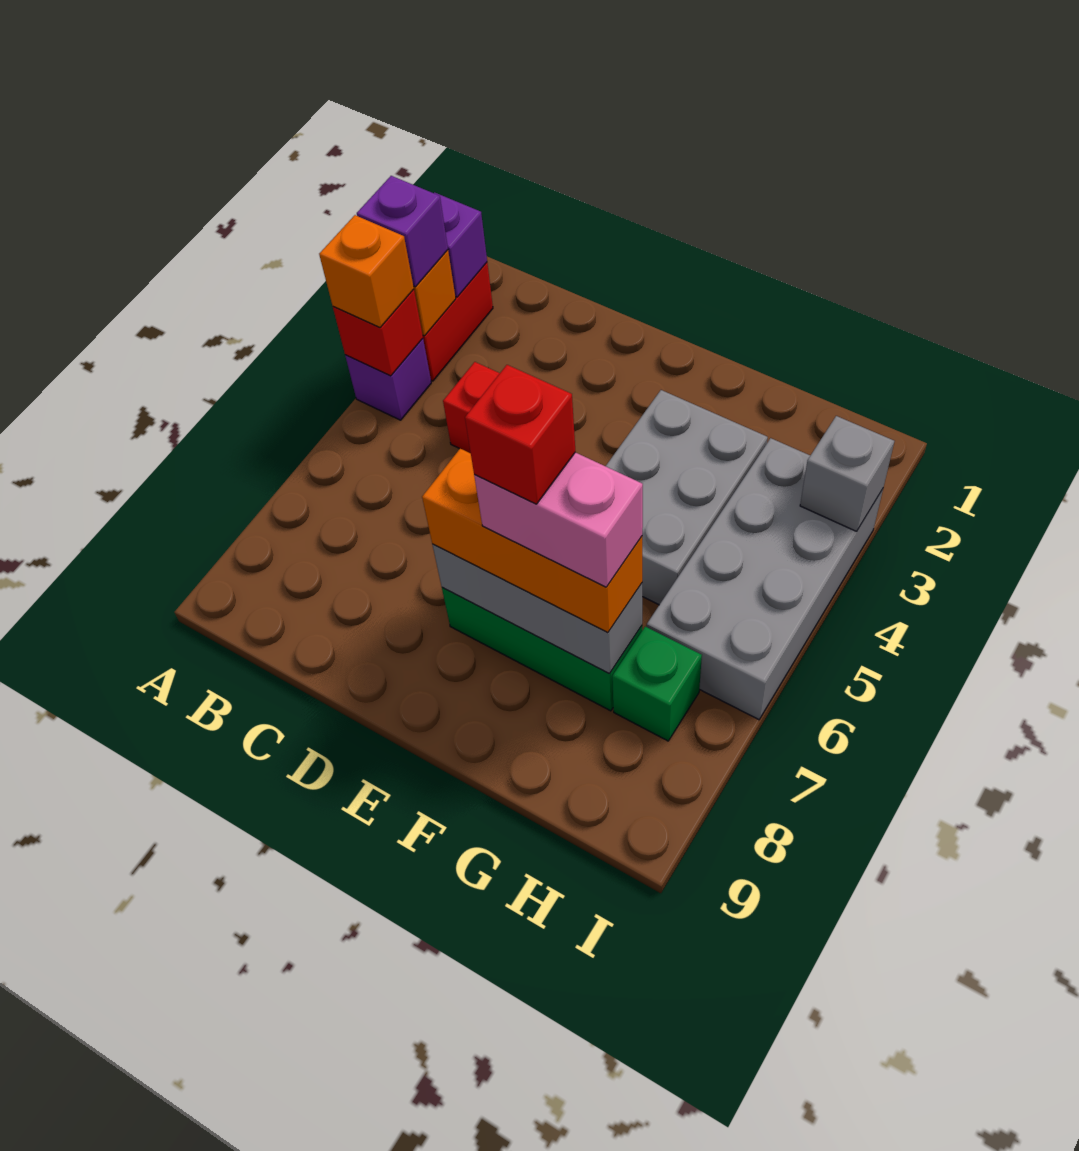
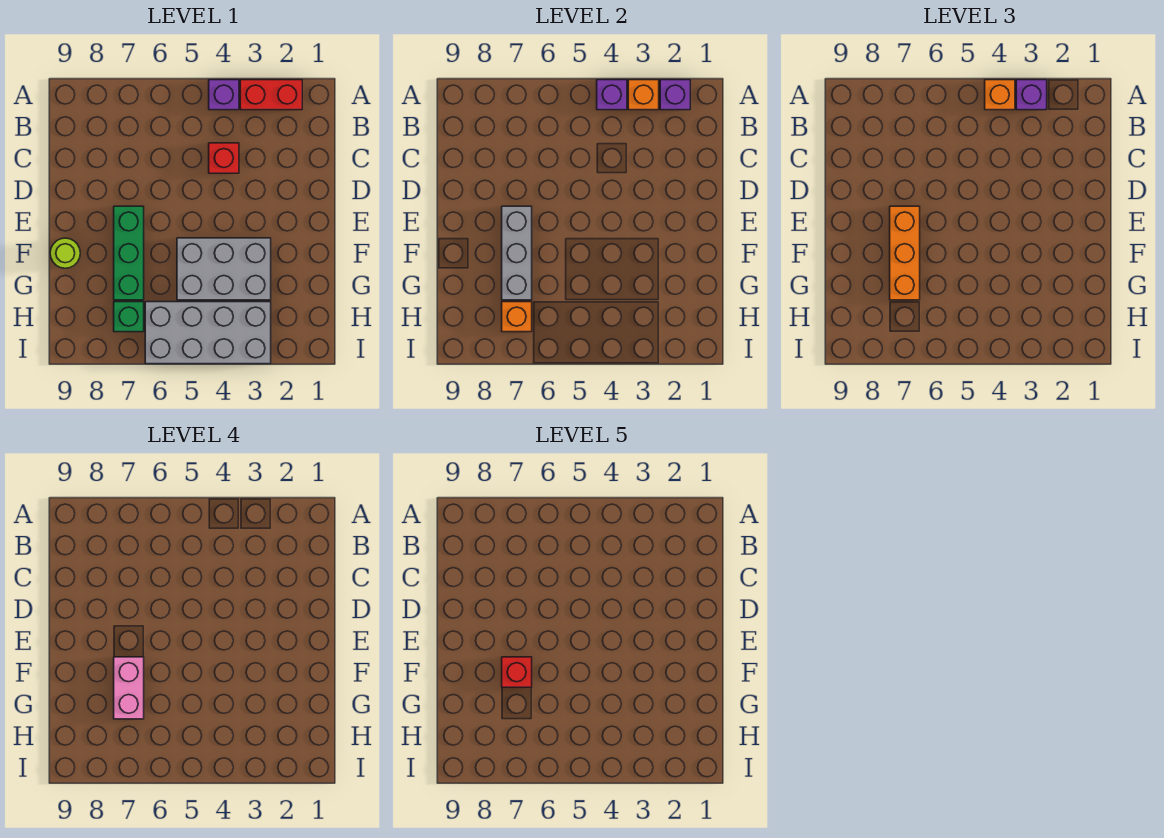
red brick A4 level 2 -> purple brick A4 level 2
none -> lime round brick F9 level 1
none -> orange brick H7 level 2
grey brick I3 level 2 -> none

